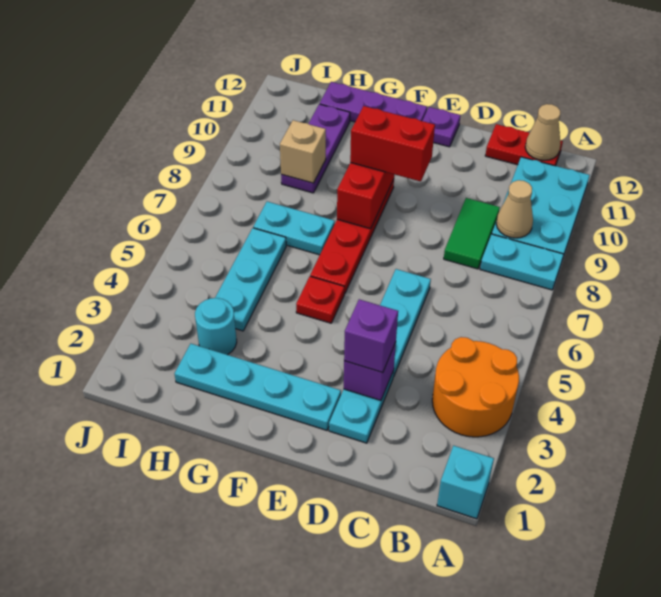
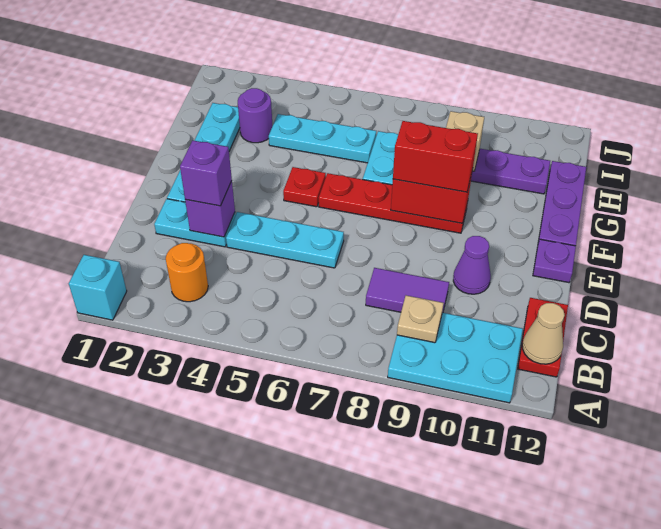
orange round brick A3:B4 level 1 -> orange round brick B3 level 1
cyan plate A8:B8 level 1 -> none
tan cone B9 level 2 -> tan plate B9 level 2
green tile C8:C9 level 1 -> purple tile C8:C9 level 1
none -> purple cone D10 level 1
red brick E9:F9 level 3 -> red brick F8:F9 level 3
cyan round brick H3 level 1 -> purple round brick H3 level 1

